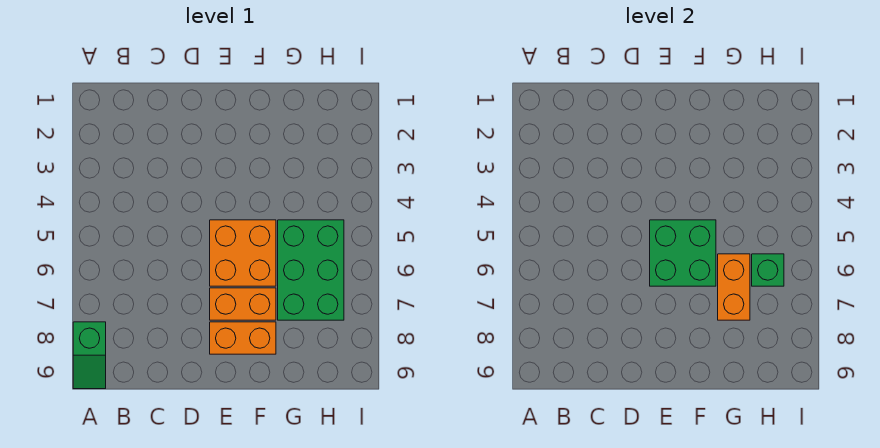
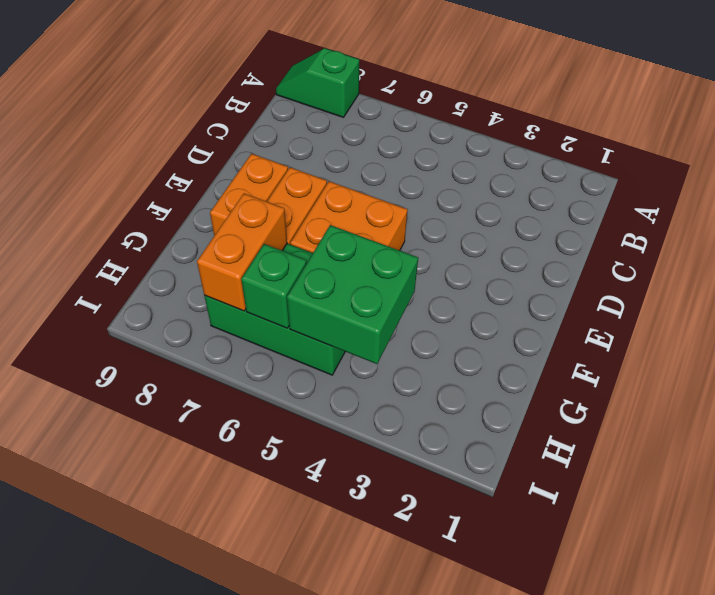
green brick E5:F6 level 2 -> green brick G4:H5 level 2
orange brick G6:G7 level 2 -> orange brick G7:H7 level 2

